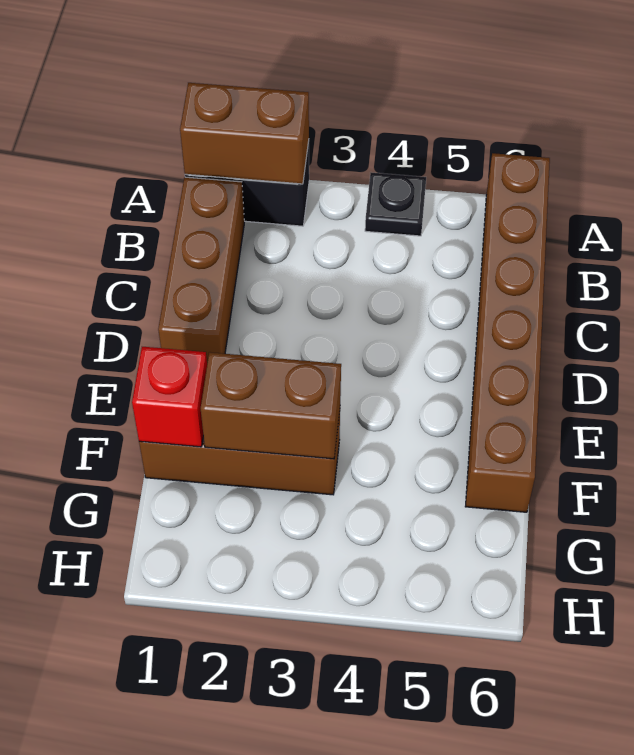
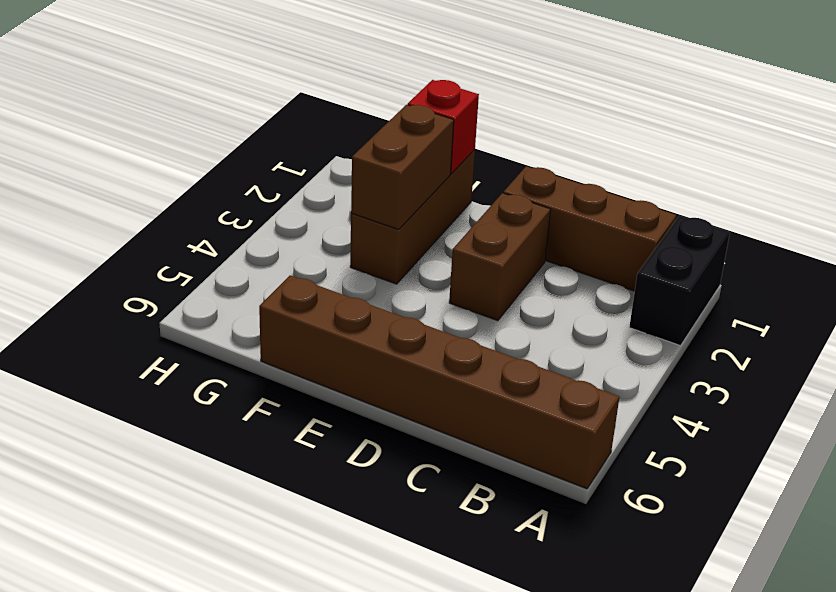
brown brick A1:A2 level 2 -> brown brick D2:D3 level 1
black plate A4 level 1 -> none

